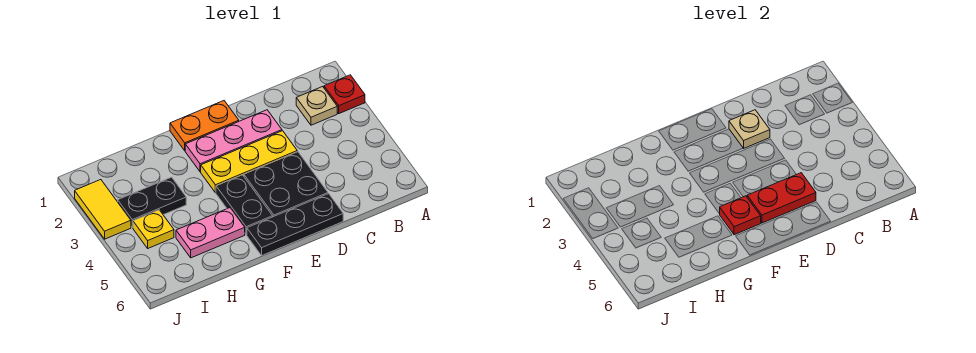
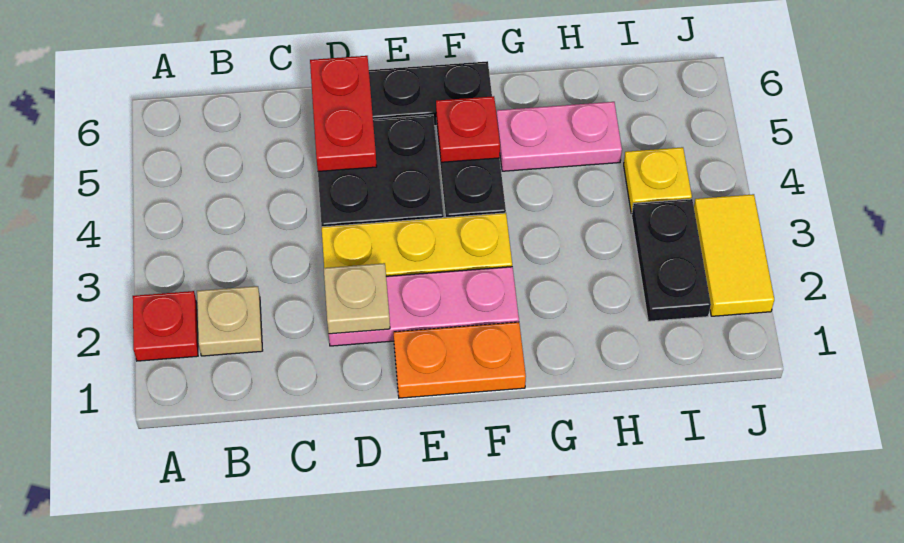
red plate D5:E5 level 2 -> red plate D5:D6 level 2
black plate H3:I3 level 1 -> black plate I2:I3 level 1

